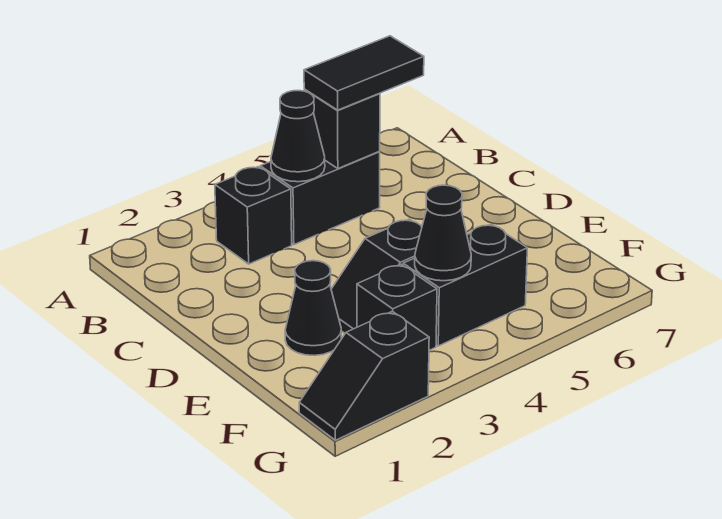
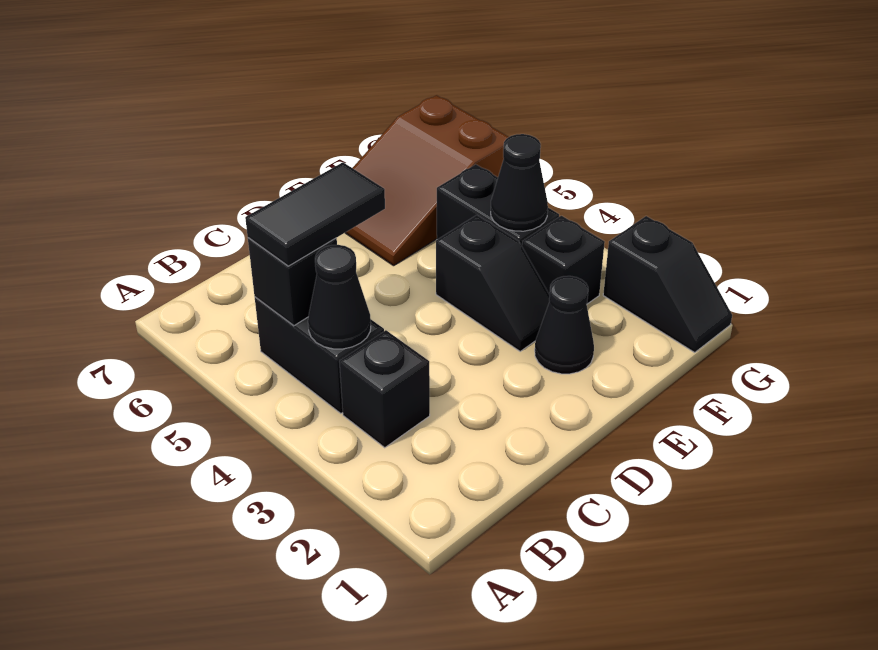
black tile B5:B6 level 3 -> black tile B5:C5 level 3
none -> brown slope E6:G7 level 1 top G

